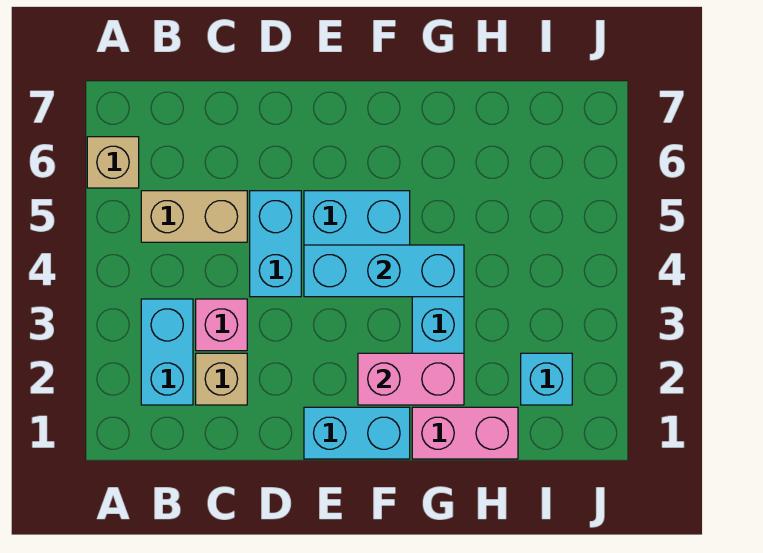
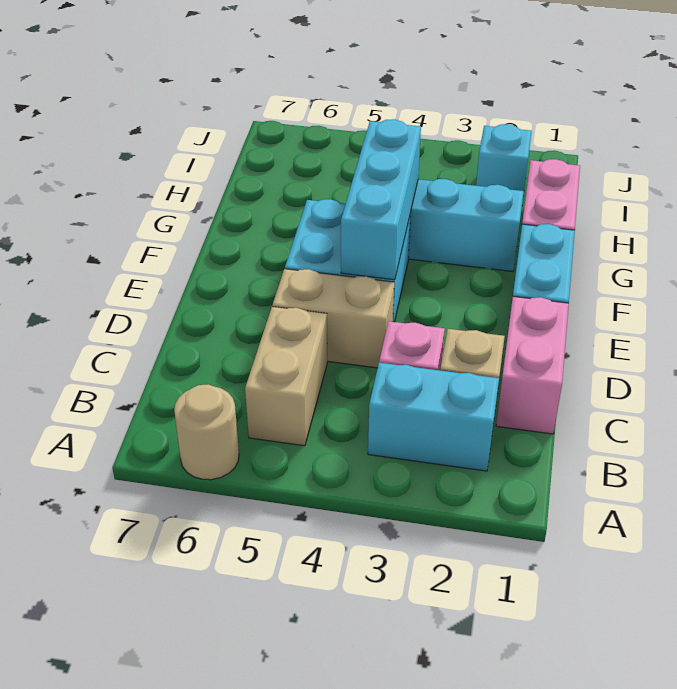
tan brick A6 level 1 -> tan round brick A6 level 1
cyan brick D4:D5 level 1 -> tan brick D4:D5 level 1
pink brick F2:G2 level 2 -> pink brick C1:D1 level 1

